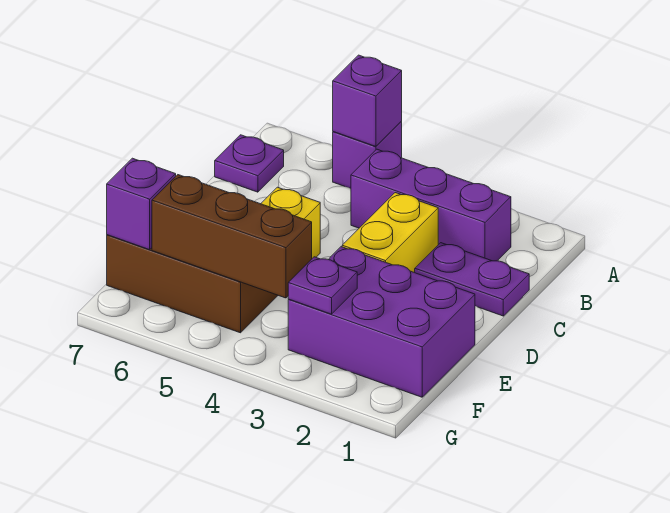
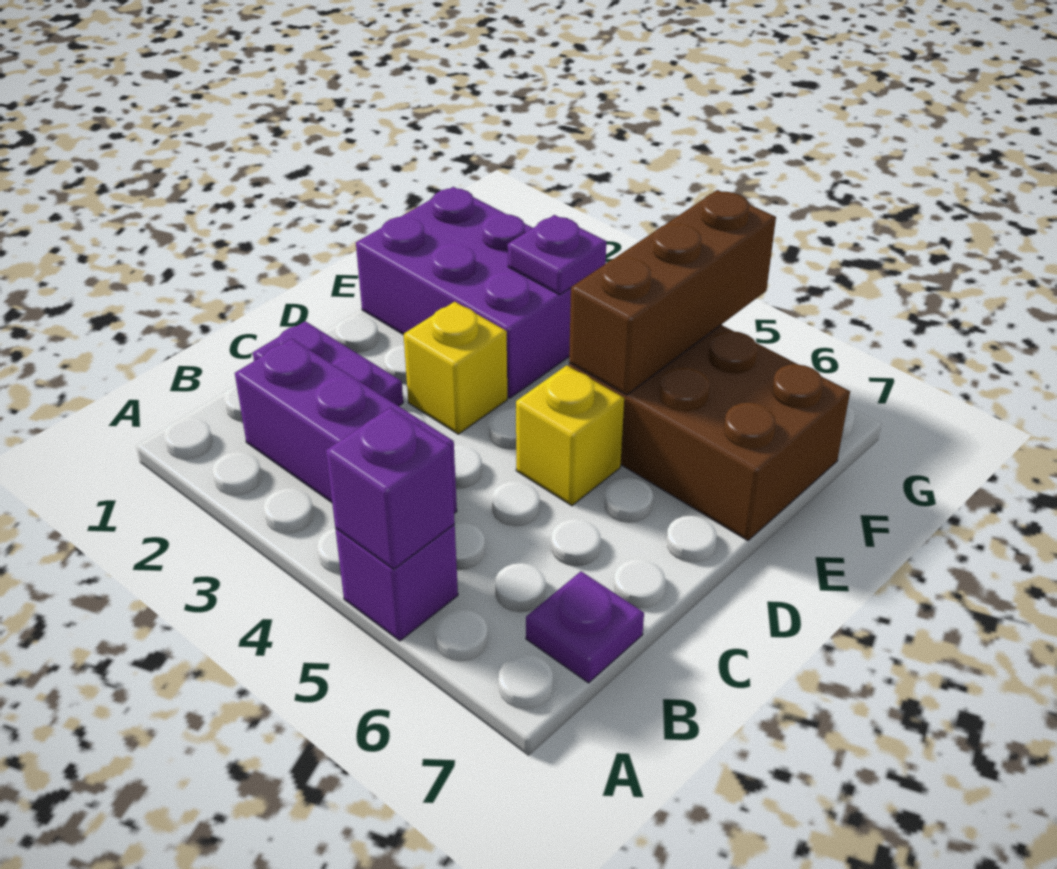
yellow brick C3:D3 level 1 -> yellow brick D3 level 1
brown brick F4:F6 level 2 -> brown brick E5:G5 level 2
purple brick F7 level 2 -> none

